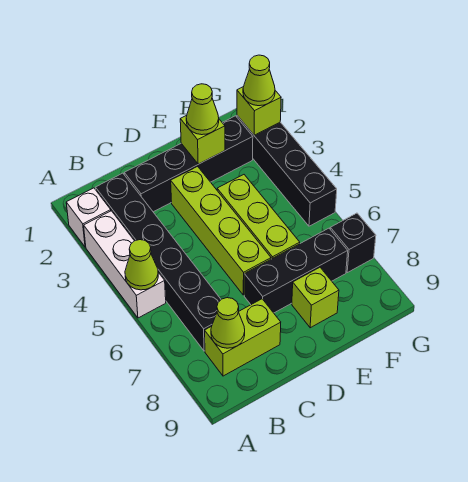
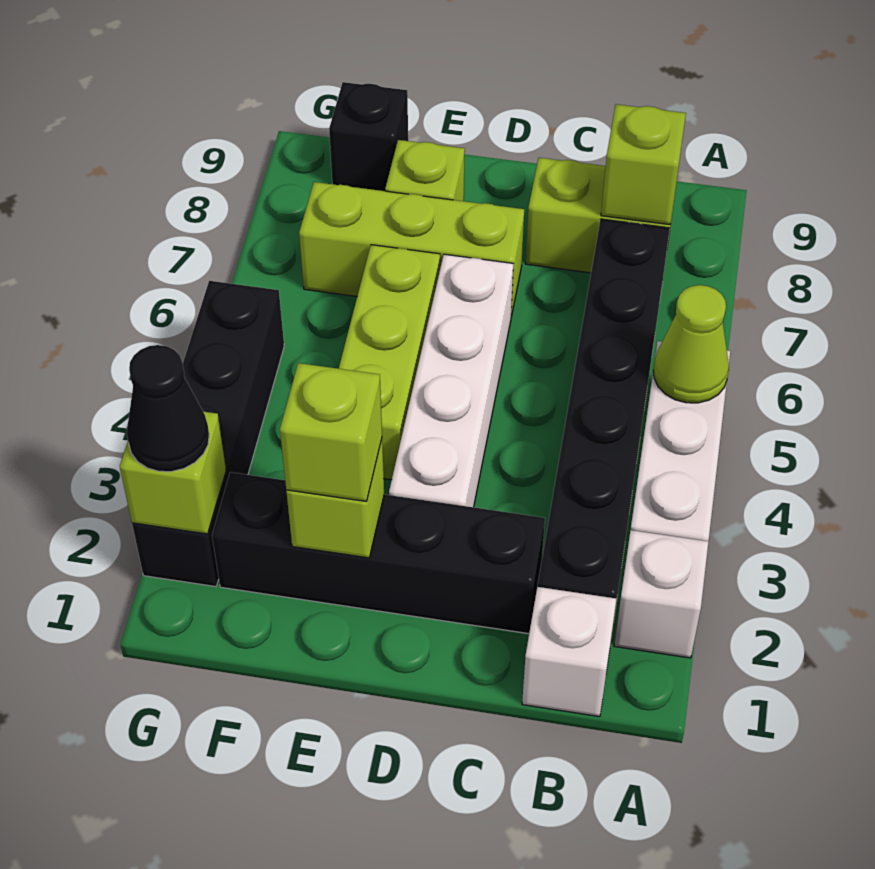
none -> white brick B1 level 1
lime cone B8 level 2 -> lime brick B8 level 2
lime brick D3:D6 level 1 -> white brick D3:D6 level 1
black brick D7:F7 level 1 -> lime brick D7:F7 level 1
lime cone E2 level 3 -> lime brick E2 level 3
lime cone G2 level 3 -> black cone G2 level 3
black brick G7 level 1 -> black brick F9 level 1

